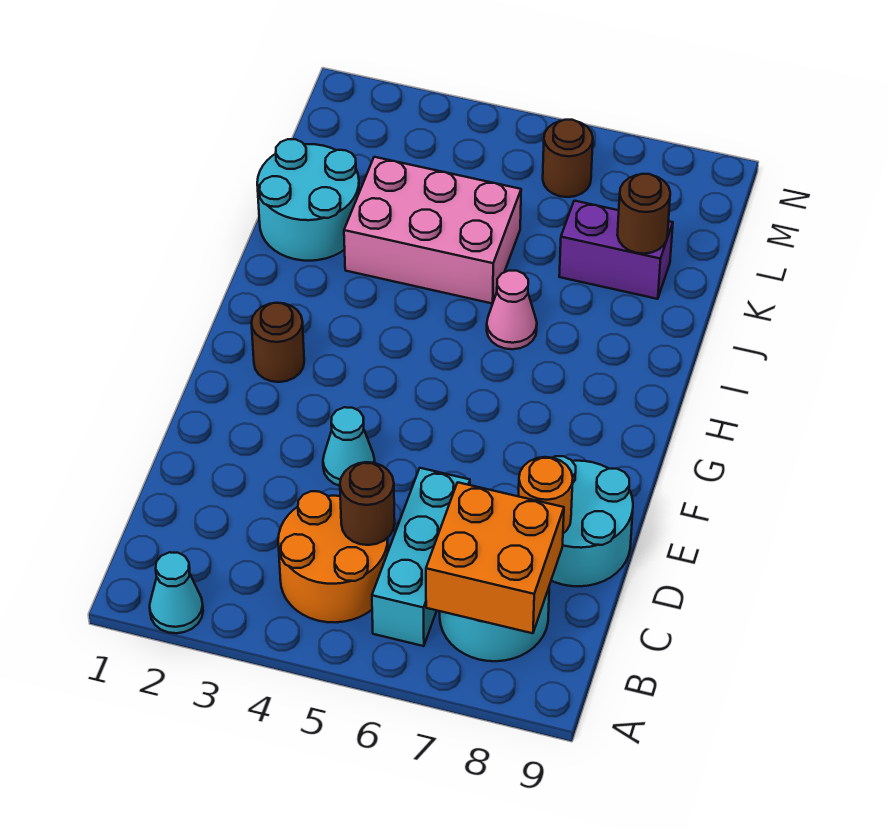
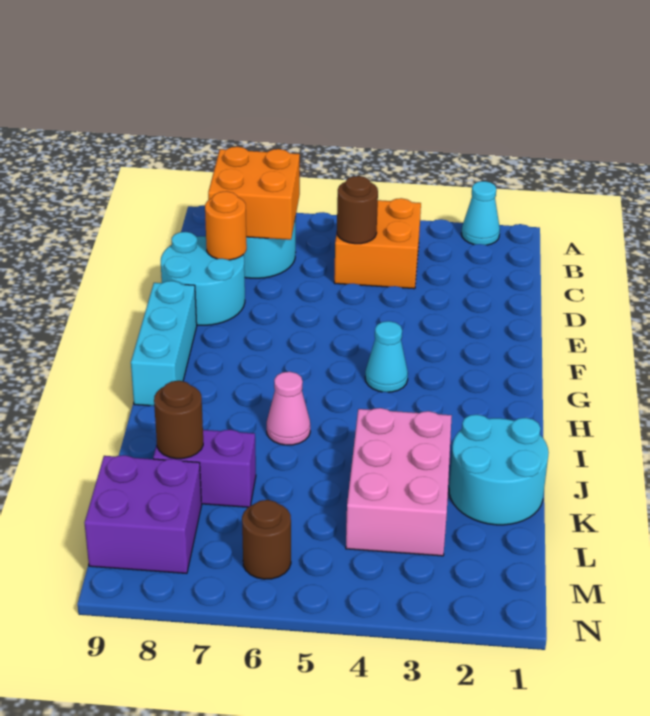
orange round brick B4:C5 level 1 -> orange brick B4:C5 level 1
cyan brick B6:D6 level 1 -> cyan brick F9:H9 level 1
cyan cone E4 level 1 -> cyan cone G4 level 1
brown round brick G2 level 1 -> none
pink brick J3:K5 level 1 -> pink brick J3:L4 level 1
none -> purple brick L8:M9 level 1

